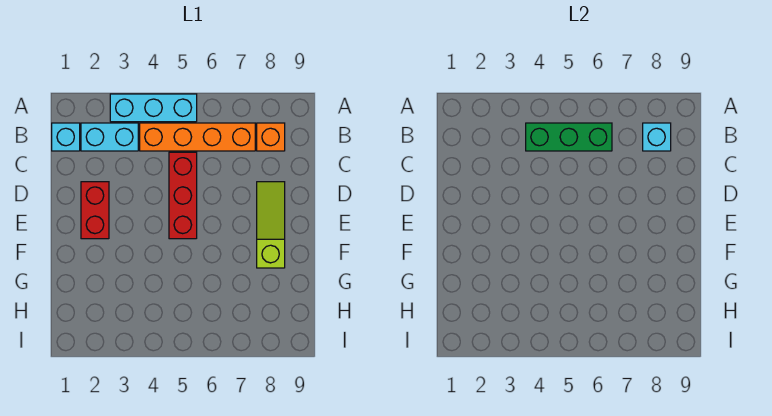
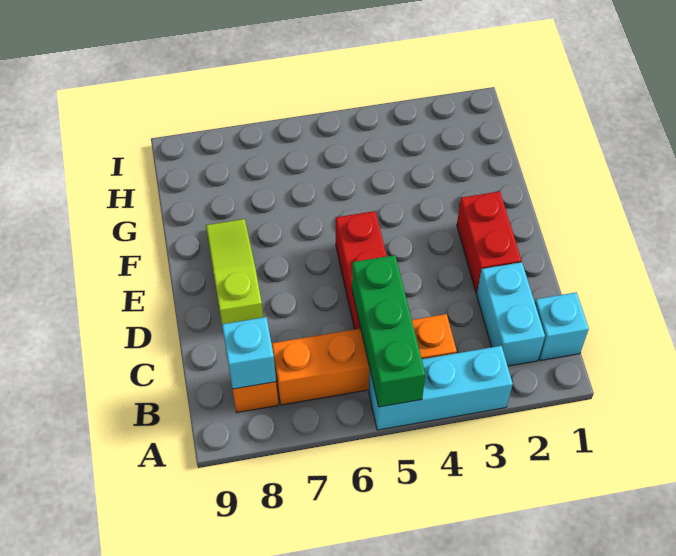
cyan brick B2:B3 level 1 -> cyan brick B2:C2 level 1
green brick B4:B6 level 2 -> green brick A5:C5 level 2
lime slope D8:F8 level 1 top F -> lime slope D8:F8 level 1 top D

